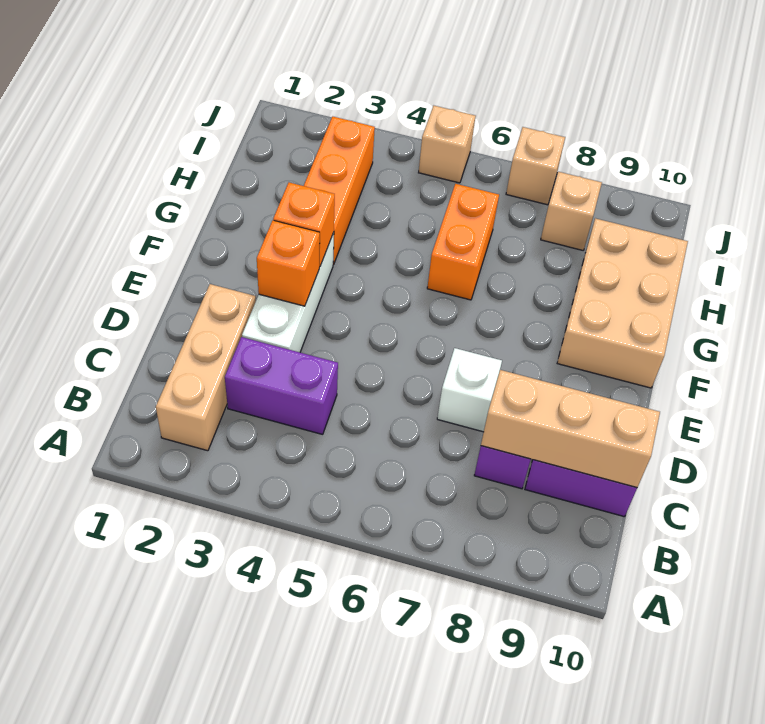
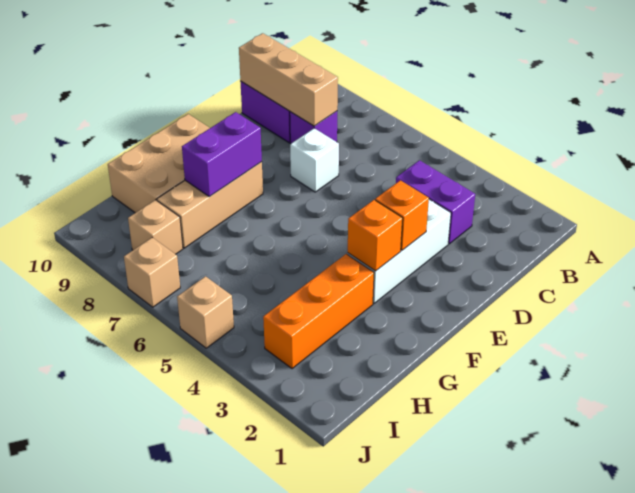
tan brick B2:D2 level 1 -> tan brick F8:H8 level 1
none -> purple brick F8:G8 level 2
orange brick G6:H6 level 1 -> none

